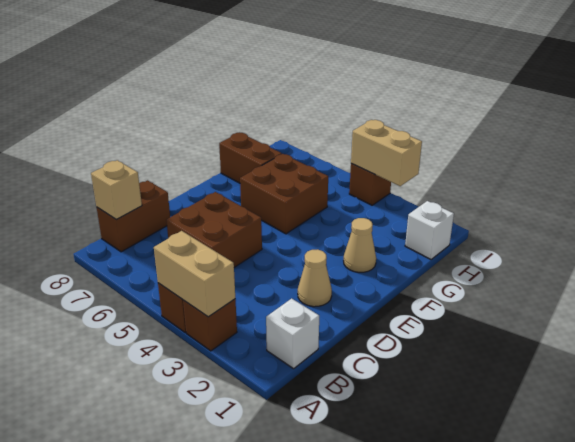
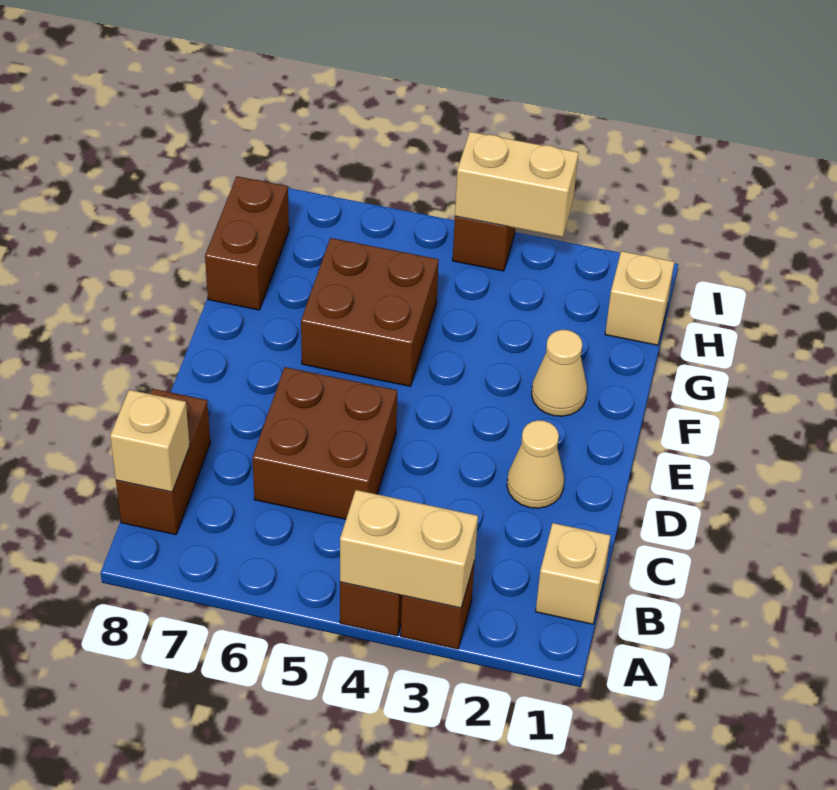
white brick B1 level 1 -> tan brick B1 level 1
brown brick G7:G8 level 1 -> brown brick G8:H8 level 1
white brick H1 level 1 -> tan brick H1 level 1

